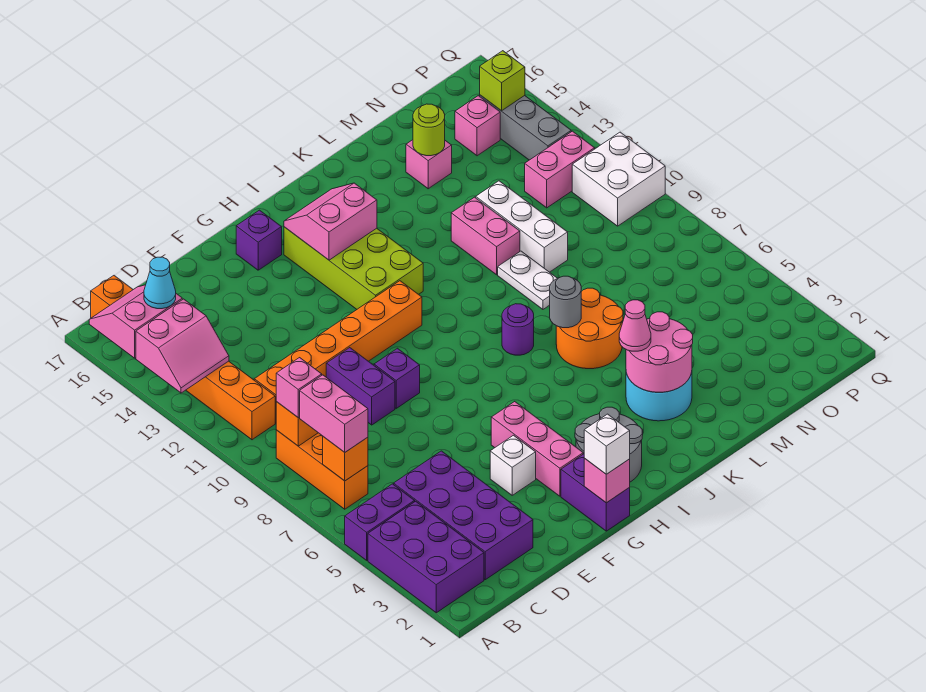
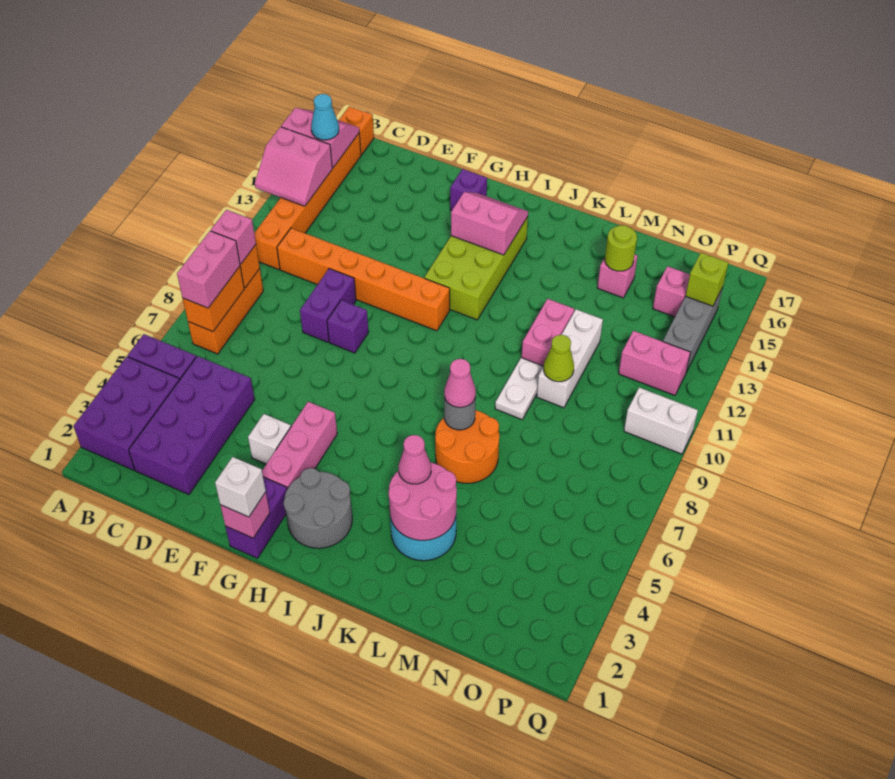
orange brick B7 level 2 -> orange brick B7:B8 level 2
purple round brick J8 level 1 -> none
none -> pink cone K7 level 3
none -> lime cone M10 level 2
white brick P10:Q11 level 1 -> white brick P10:Q10 level 1

